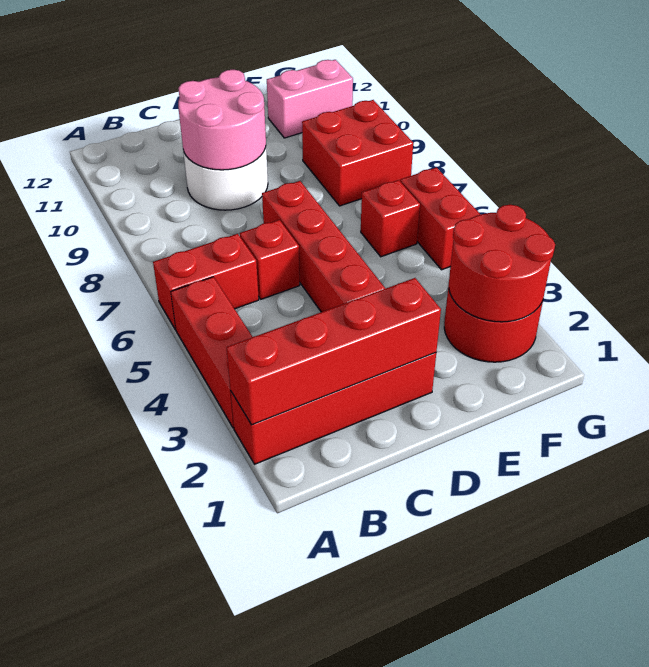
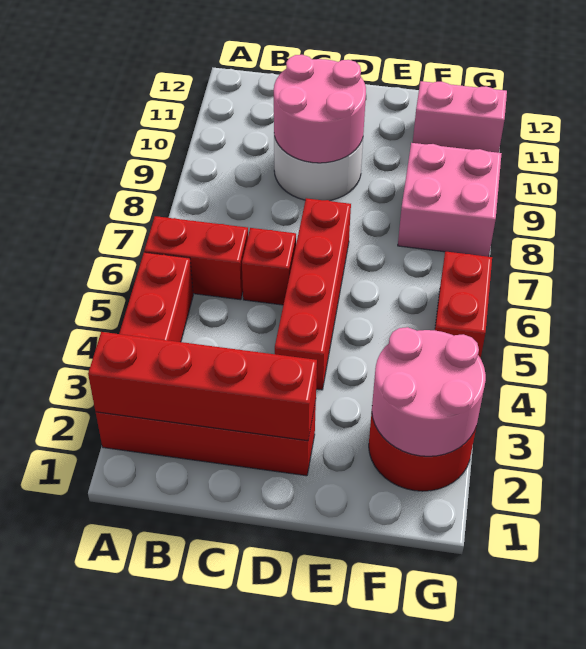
red round brick F2:G3 level 2 -> pink round brick F2:G3 level 2
red brick F6 level 1 -> none
red brick F8:G9 level 1 -> pink brick F8:G9 level 1

